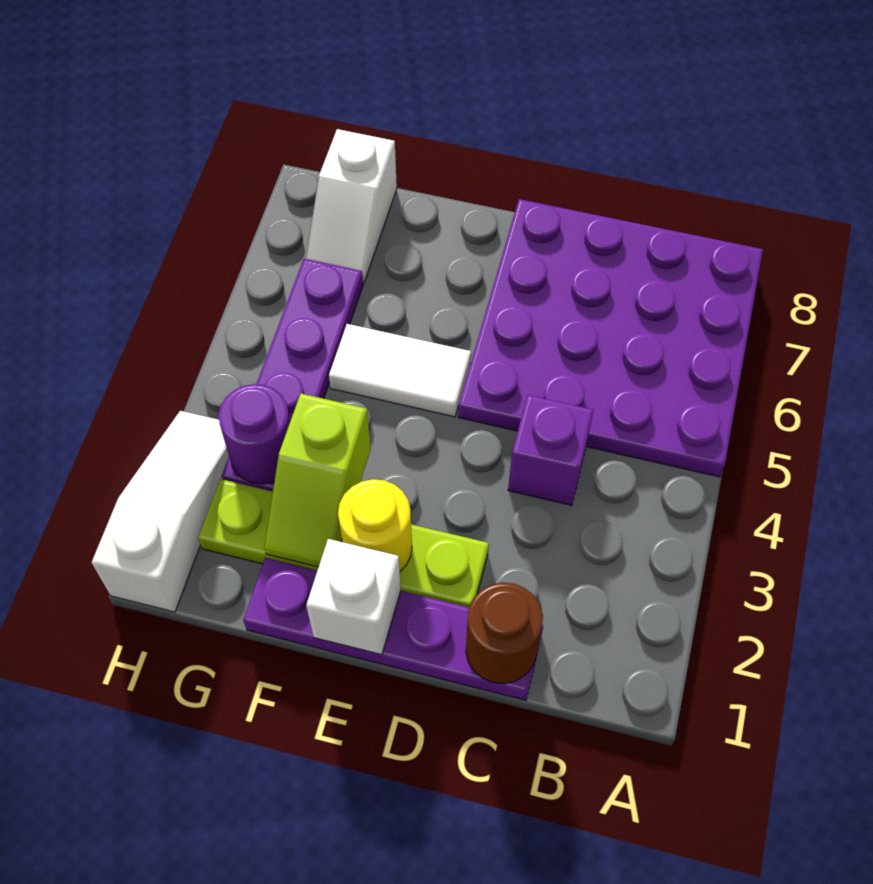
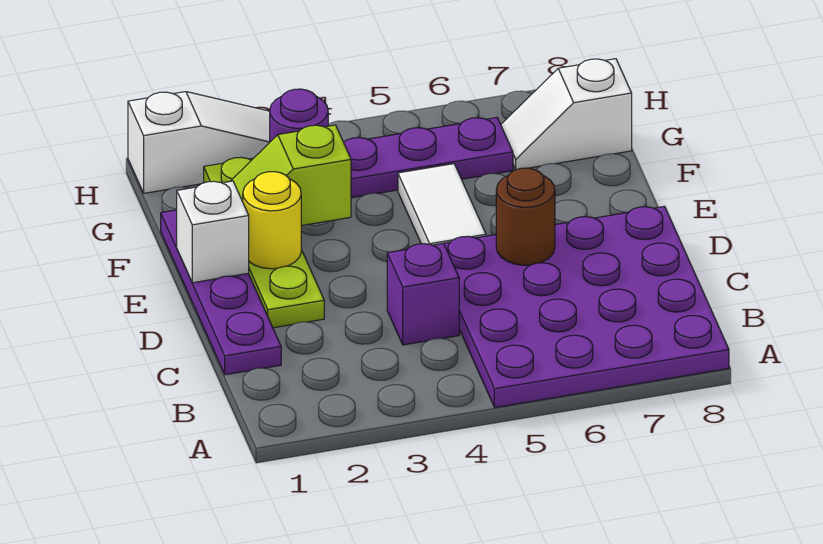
brown round brick C1 level 2 -> brown round brick D6 level 2

